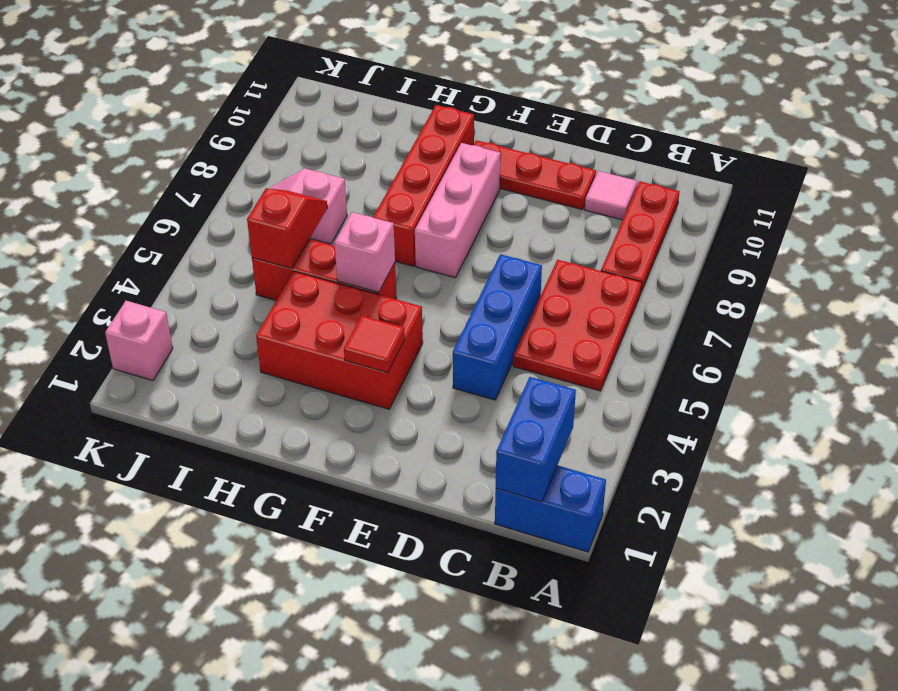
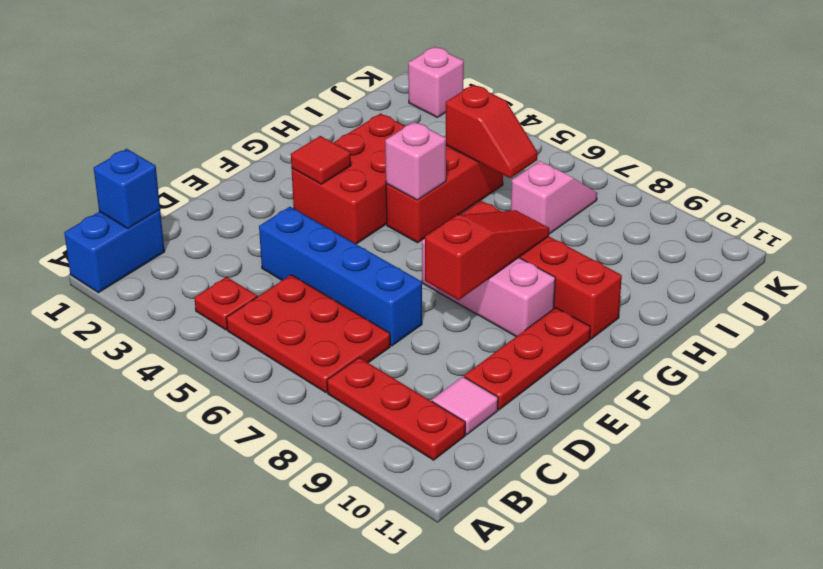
blue brick B1:B2 level 2 -> blue brick B1 level 2
none -> red plate B4 level 1
blue brick D4:D6 level 1 -> blue brick D4:D7 level 1
none -> red slope E8:G8 level 2 top E

